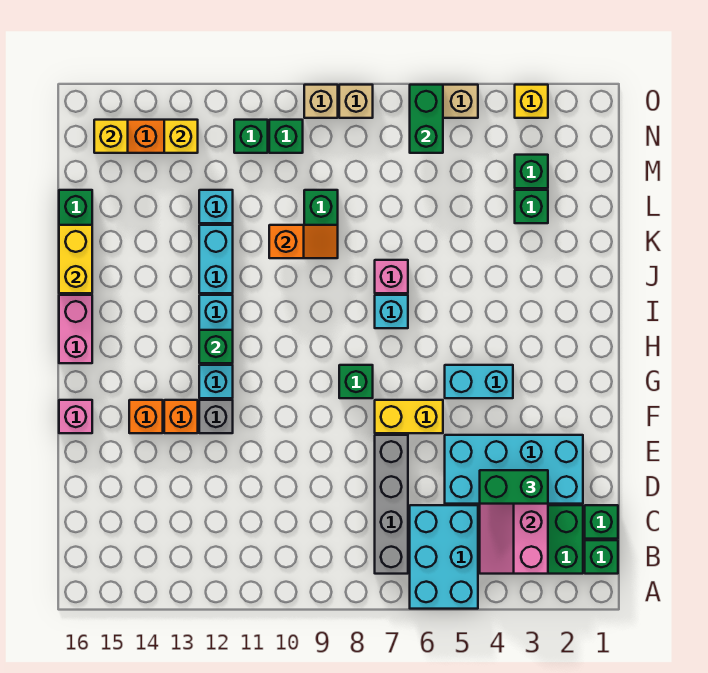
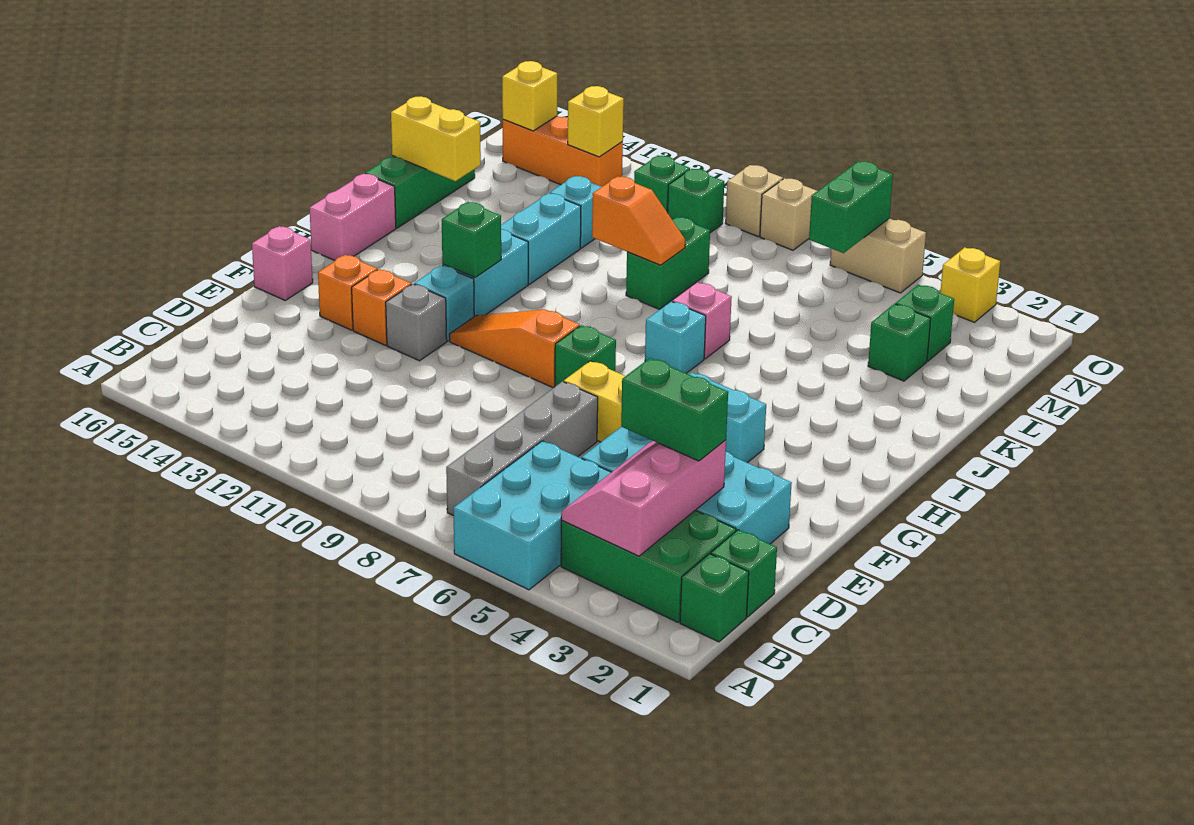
none -> orange slope G9:G11 level 1 top 9
yellow brick J16:K16 level 2 -> yellow brick K15:K16 level 2

